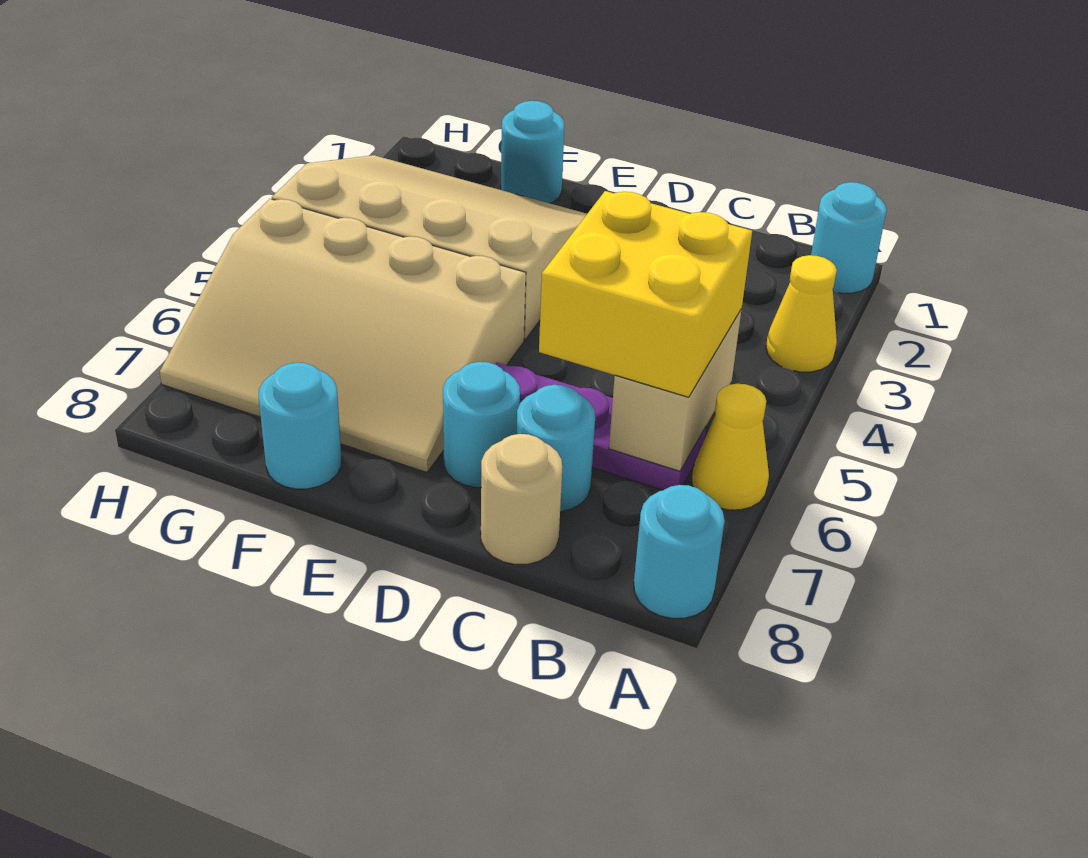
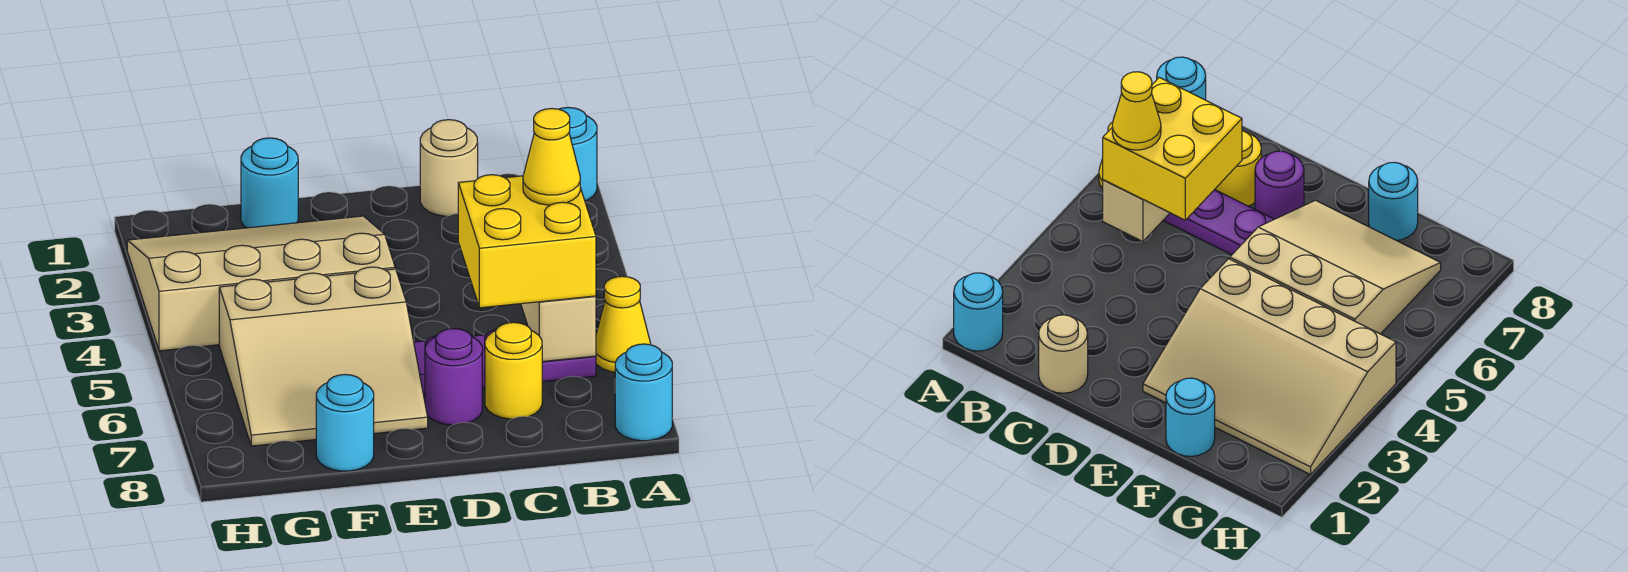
yellow cone A3 level 1 -> yellow cone B5 level 4
cyan round brick C7 level 1 -> yellow round brick C7 level 1
tan round brick C8 level 1 -> tan round brick C1 level 1
cyan round brick D7 level 1 -> purple round brick D7 level 1
tan slope E5:H7 level 1 top 5 -> tan slope E5:G7 level 1 top 5

